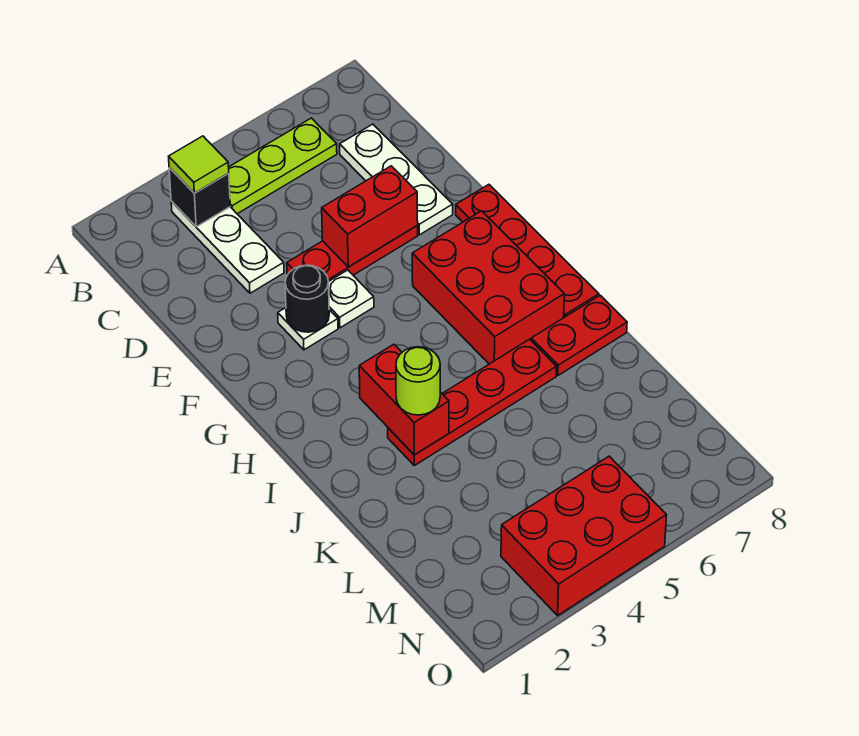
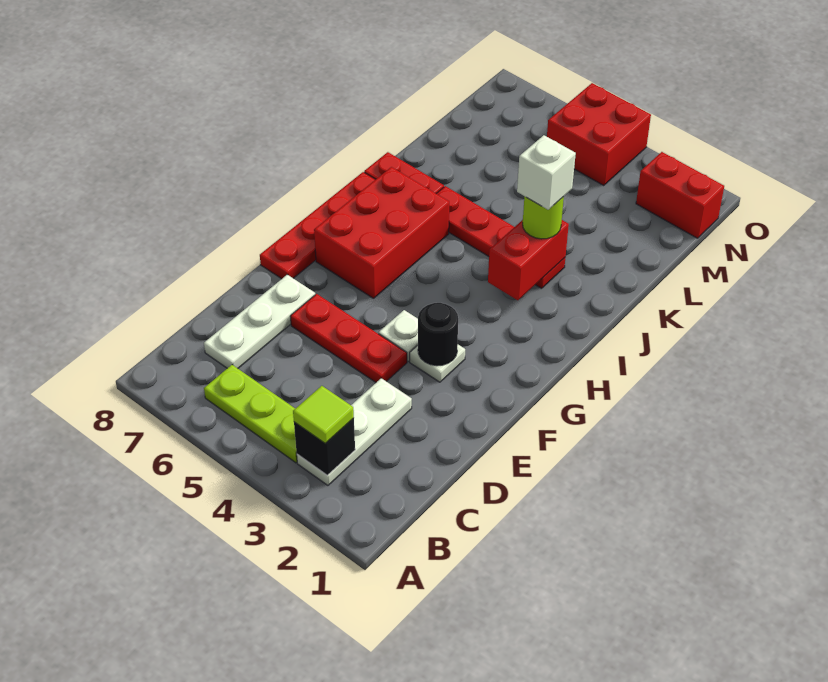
red brick E5:E6 level 2 -> red brick N1:N2 level 1
none -> white brick J3 level 4
red brick N3:O5 level 1 -> red brick N4:O5 level 1

